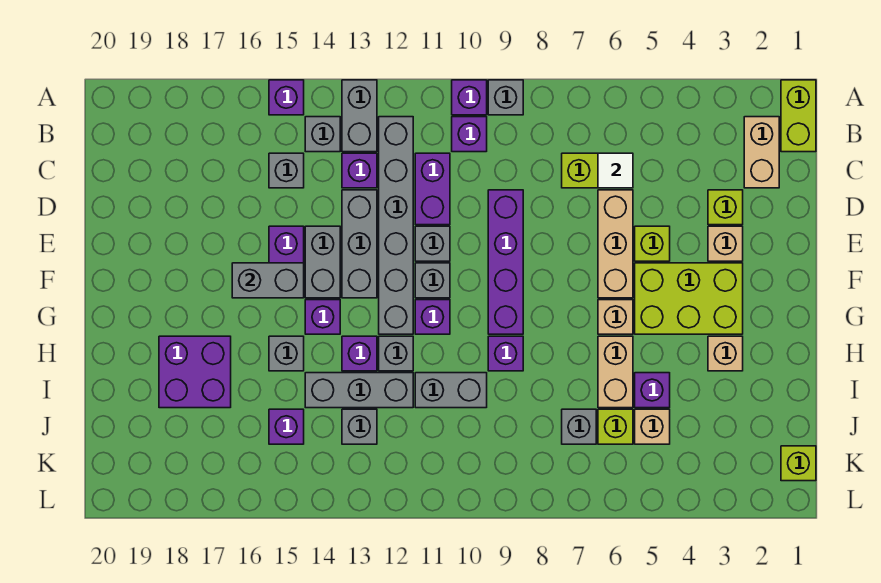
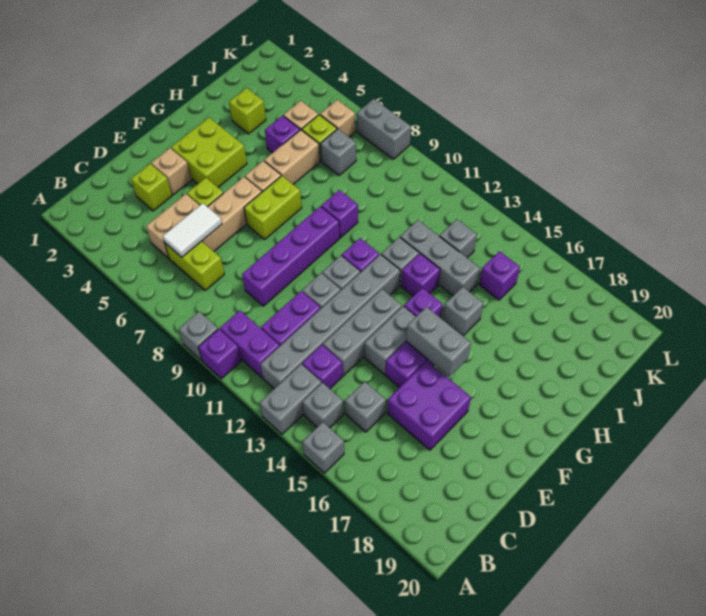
lime brick A1:B1 level 1 -> lime brick F7:G7 level 1
purple brick A15 level 1 -> grey brick A15 level 1
tan brick B2:C2 level 1 -> tan brick C5:D5 level 1
purple brick B10 level 1 -> purple brick B10:B11 level 1
white tile C6 level 2 -> white tile C6:D6 level 2
lime brick F3:G5 level 1 -> lime brick F3:G4 level 1
tan brick H3 level 1 -> tan brick K6 level 1
purple brick H17:I18 level 1 -> purple brick D16:E17 level 1
grey brick I10:I11 level 1 -> grey brick L7:L8 level 1
lime brick K1 level 1 -> lime brick I3 level 1

